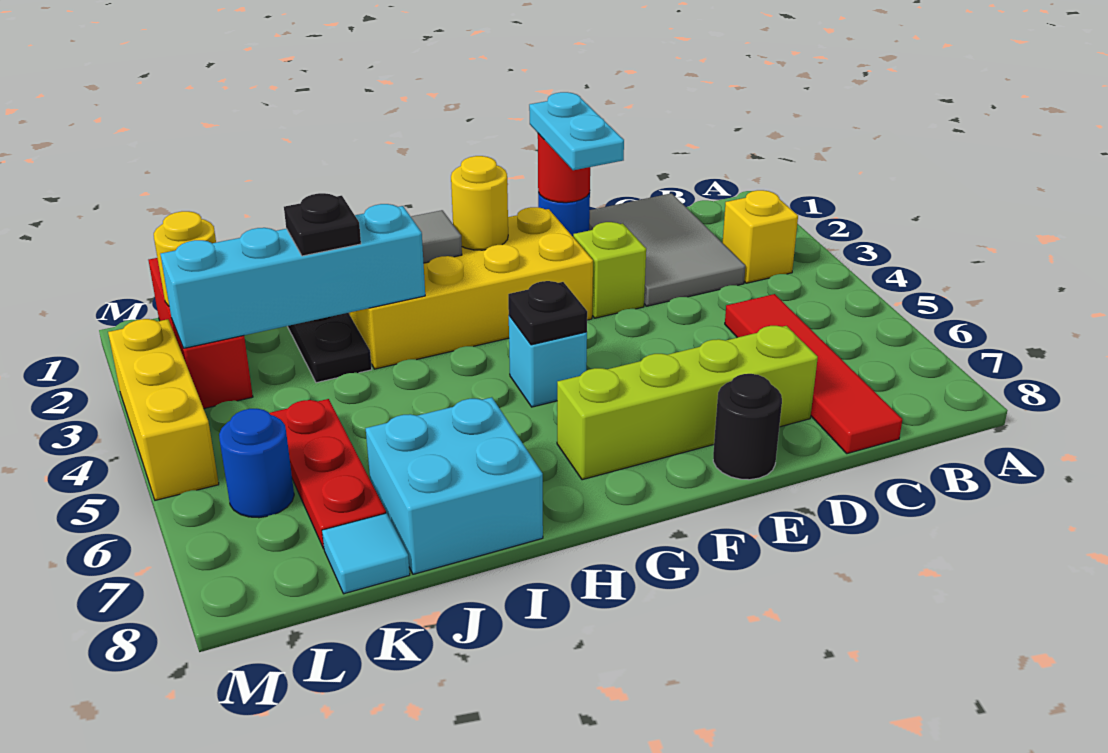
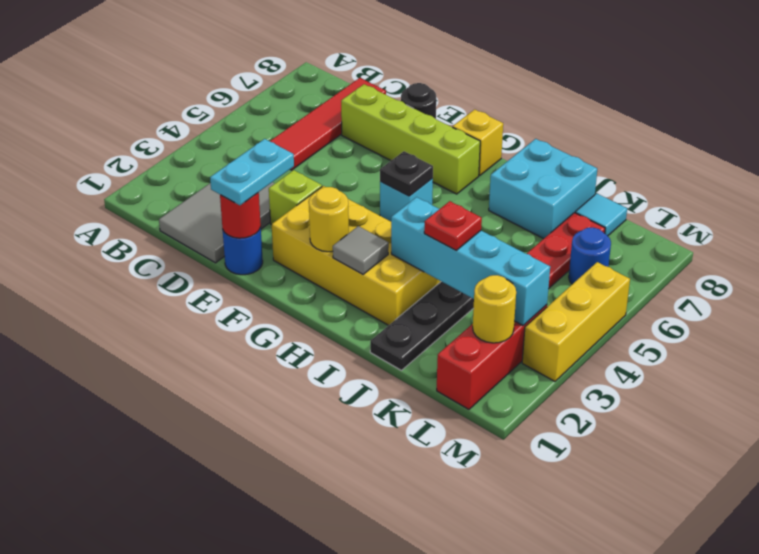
yellow brick B3 level 1 -> yellow brick G8 level 1
black plate J3 level 3 -> red plate J3 level 3

